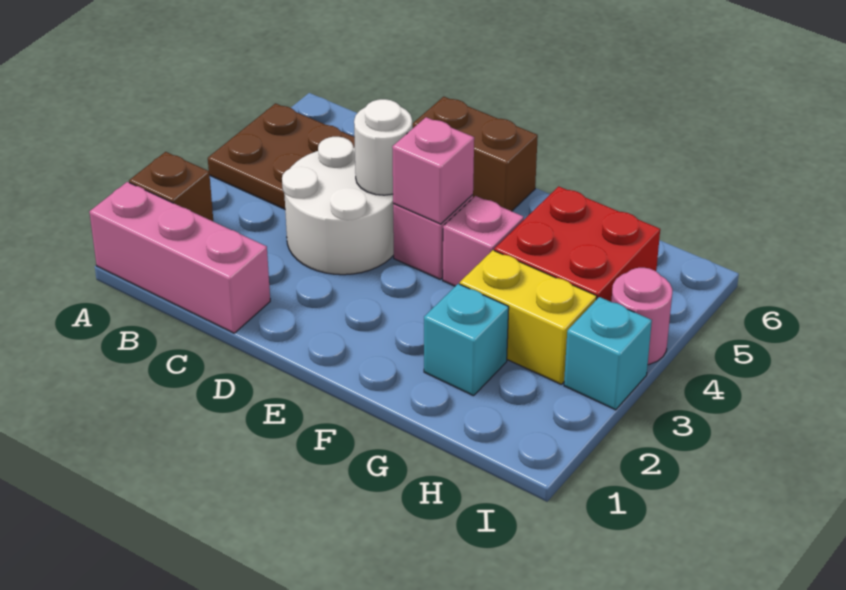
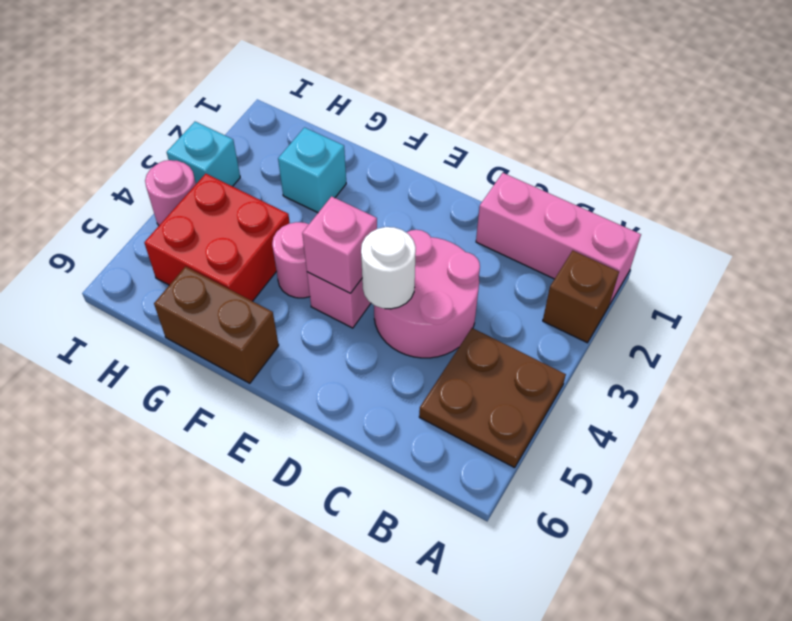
white round brick C3:D4 level 1 -> pink round brick C3:D4 level 1
brown brick D6:E6 level 1 -> brown brick F6:G6 level 1
pink brick F4 level 1 -> pink round brick F4 level 1
yellow brick G3:H3 level 1 -> none

